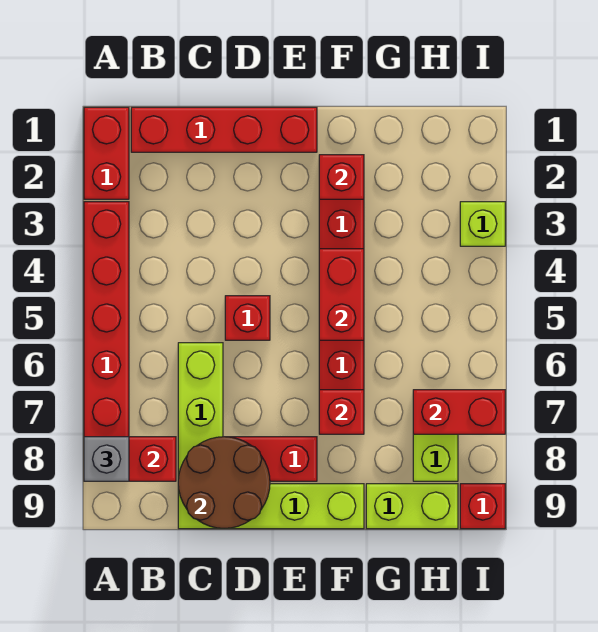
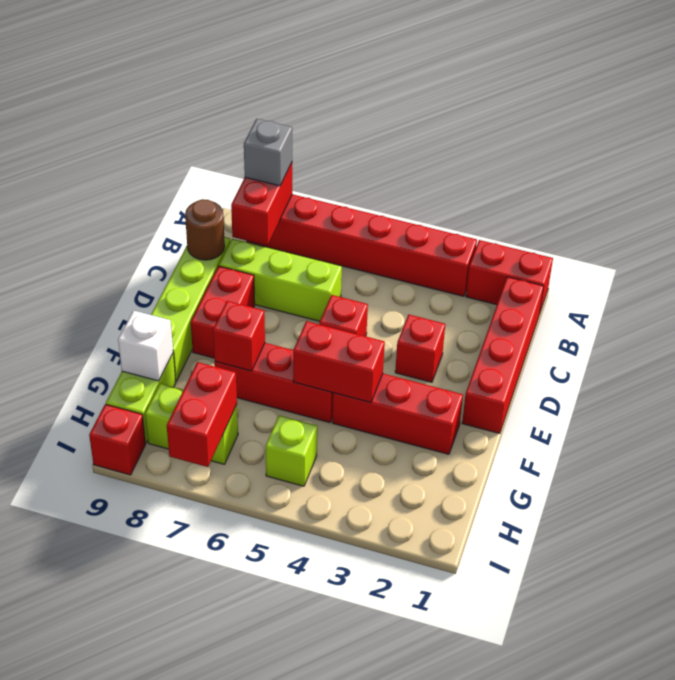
brown round brick C8:D9 level 2 -> brown round brick C9 level 2
red brick F2 level 2 -> red brick D3 level 1
none -> white brick G9 level 2
lime brick I3 level 1 -> lime brick H5 level 1

